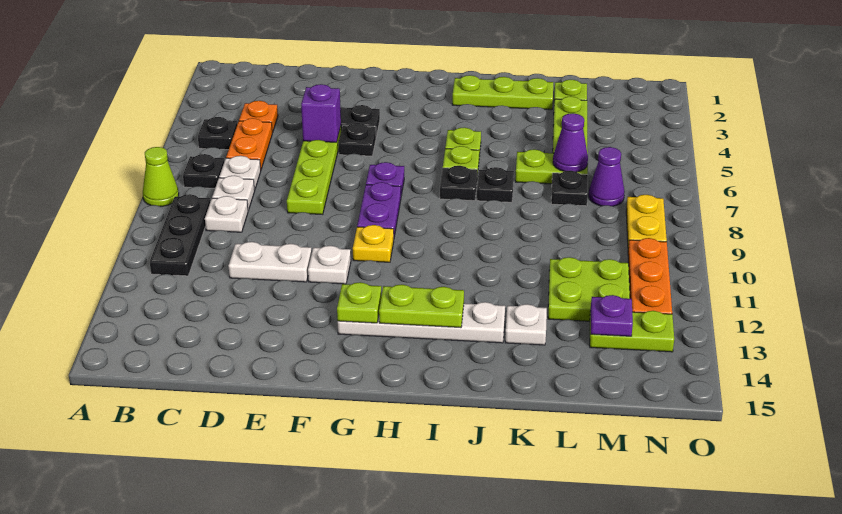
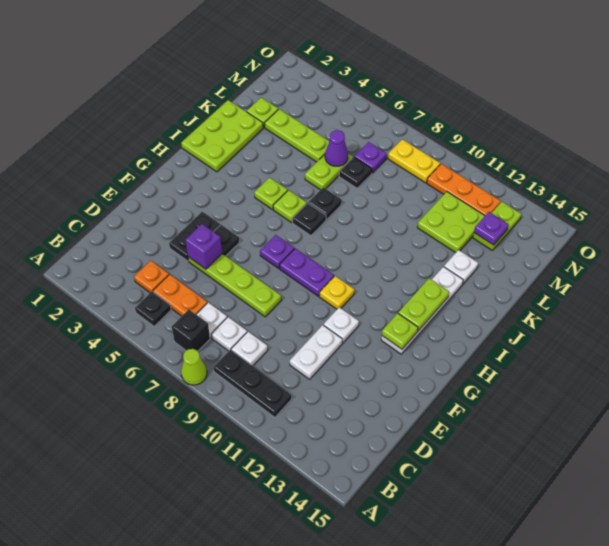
black plate B7 level 1 -> black brick B7 level 1
lime plate I2:K2 level 1 -> lime plate I1:K2 level 1
purple cone M7 level 1 -> purple plate M7 level 1

